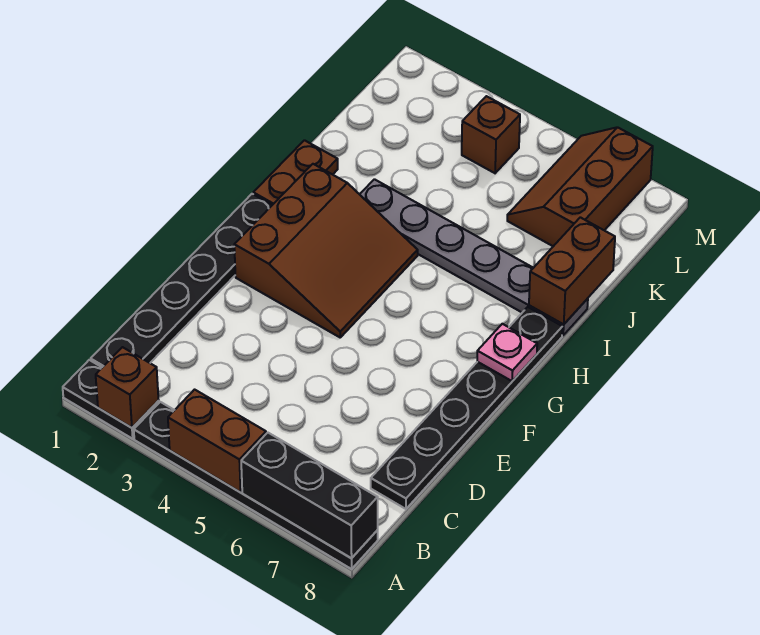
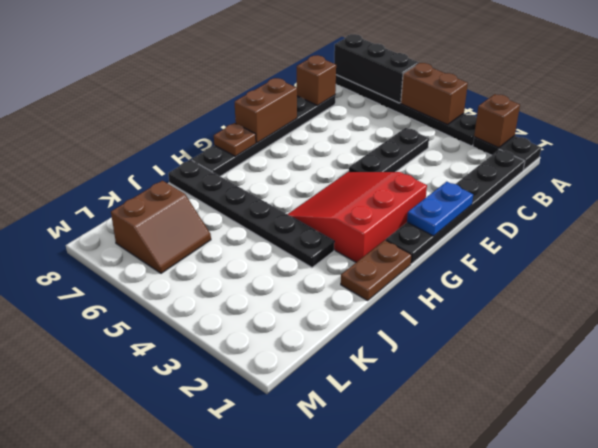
none -> black plate C4:E4 level 1
none -> blue plate E1:F1 level 2
brown slope F2:H4 level 1 top 2 -> red slope F2:H4 level 1 top 2
pink plate G8 level 2 -> brown plate G8 level 2
grey plate I3:I8 level 1 -> black plate I3:I8 level 1
brown brick I8:J8 level 2 -> brown brick E8:F8 level 2
brown slope K6:M7 level 1 top 7 -> brown slope K6:L7 level 1 top 7
brown brick L4 level 1 -> brown brick C8 level 2

